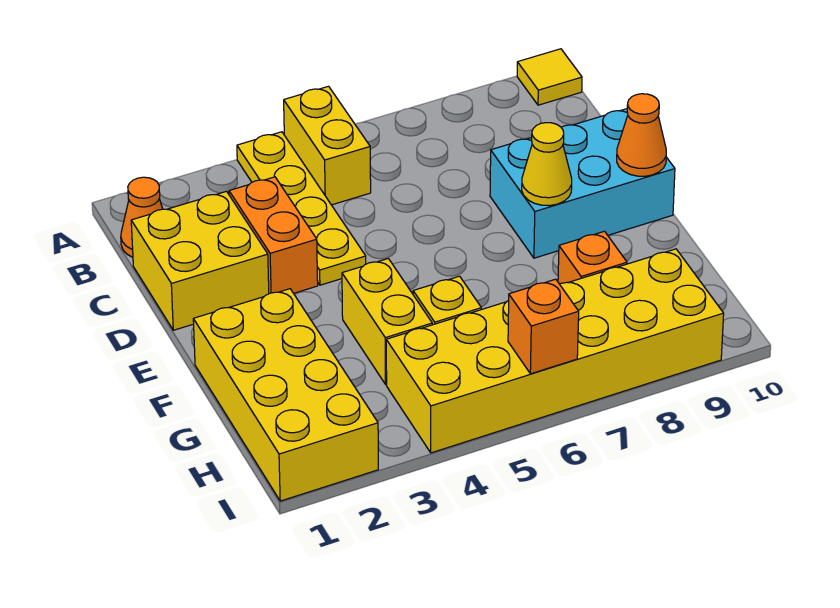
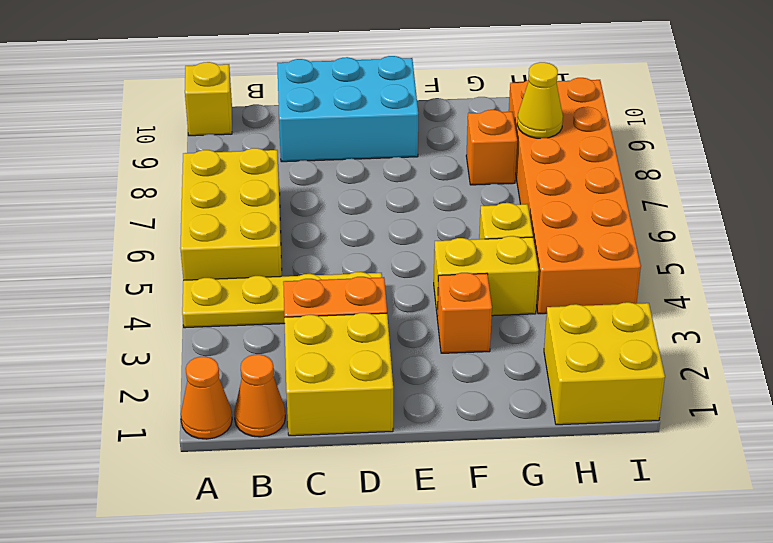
yellow brick A5:B5 level 1 -> yellow brick A5:B7 level 1
yellow tile A10 level 1 -> yellow brick A10 level 1
cyan brick D8:E10 level 1 -> cyan brick C9:E10 level 1
yellow cone E8 level 2 -> yellow cone H8 level 2
orange cone E10 level 2 -> orange cone A1 level 1
yellow brick F1:I2 level 1 -> yellow brick H1:I2 level 1
yellow brick H4:I9 level 1 -> orange brick H4:I9 level 1
orange brick I6 level 2 -> orange brick F3 level 1

